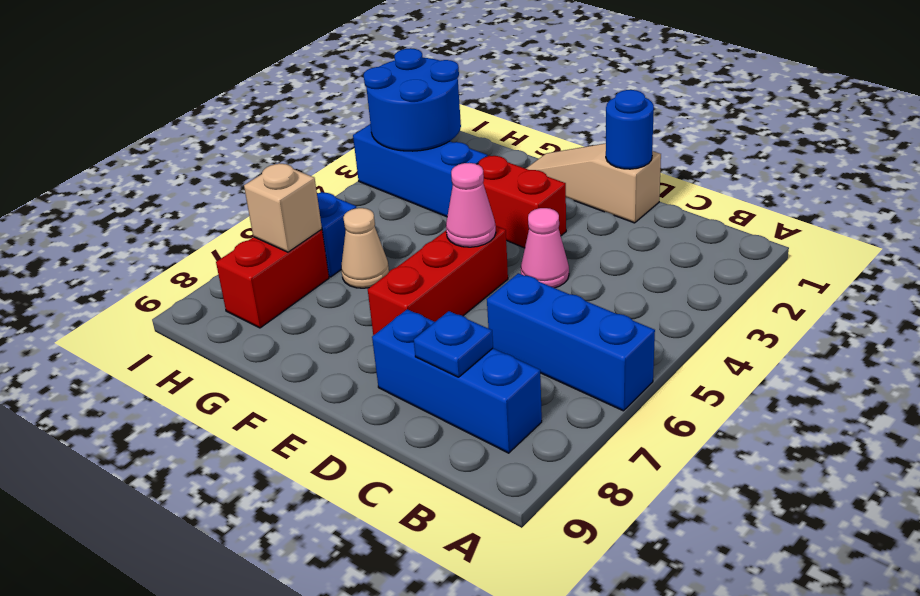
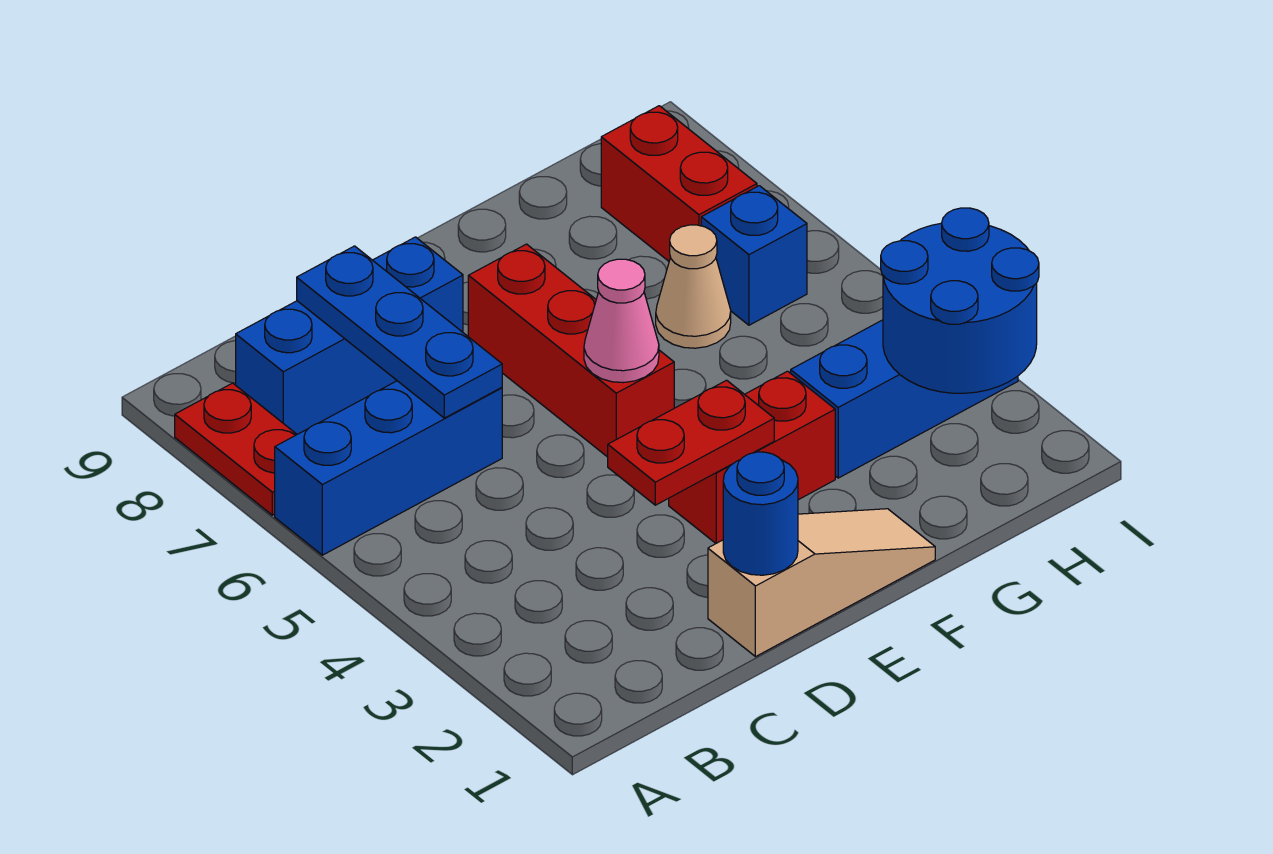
none -> red plate A7:A8 level 1
blue plate C8 level 2 -> blue plate C6:C8 level 2
none -> red plate D3:E3 level 2
pink cone D4 level 1 -> none
tan brick H7 level 2 -> none

